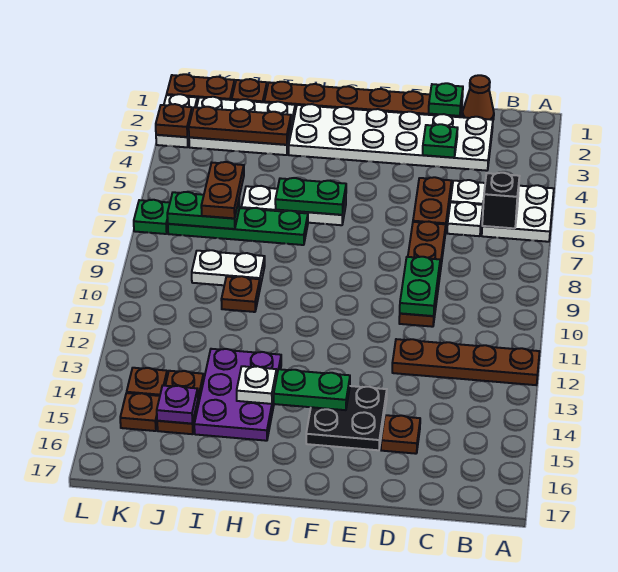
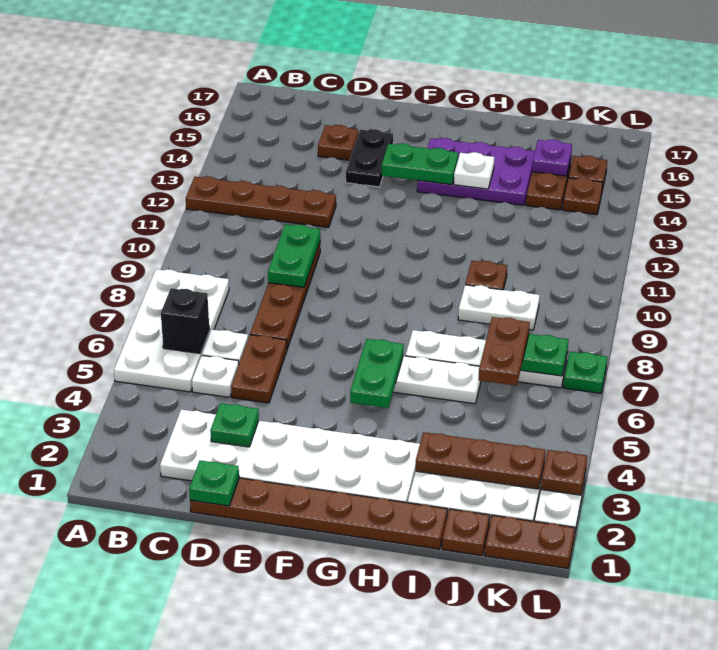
white plate A5:B6 level 1 -> white plate A5:B8 level 1
brown cone C1 level 1 -> none
black plate E14:F15 level 1 -> black plate E14:E15 level 1
green plate G6:H6 level 2 -> green plate G5:G6 level 2
green plate H7:K7 level 1 -> white plate H7:K7 level 1
purple plate H13:I15 level 1 -> purple plate G14:I15 level 1

